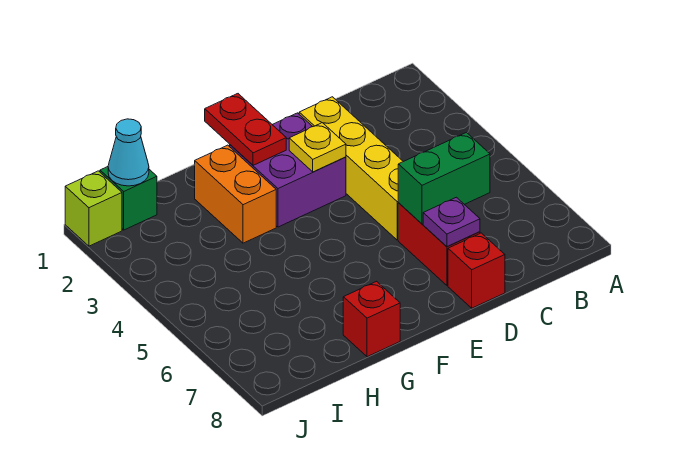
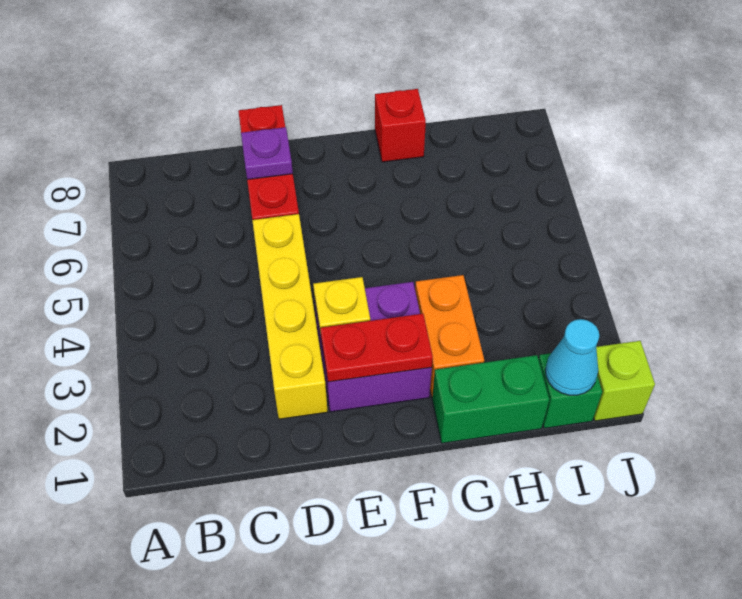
green brick C6:D6 level 2 -> green brick G1:H1 level 1
red plate F1:F2 level 2 -> red plate E2:F2 level 2

